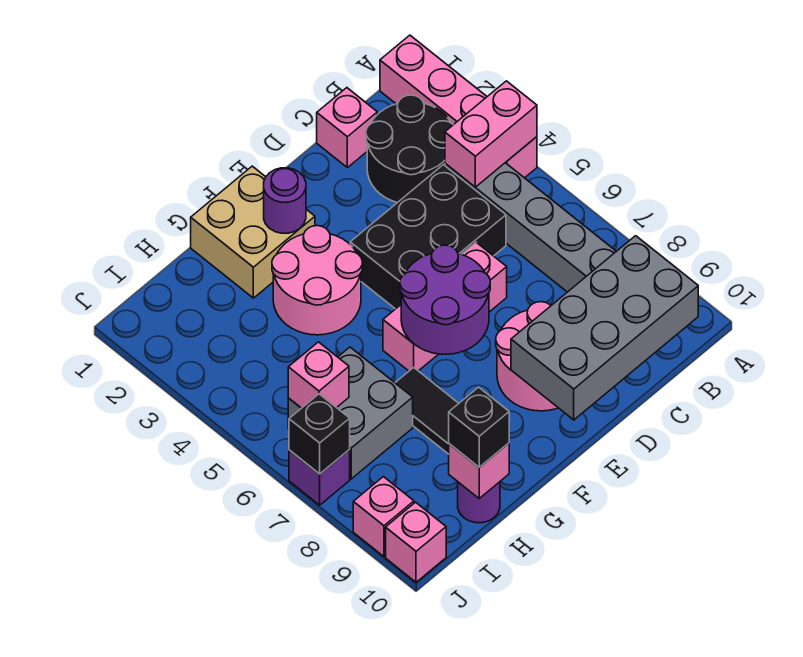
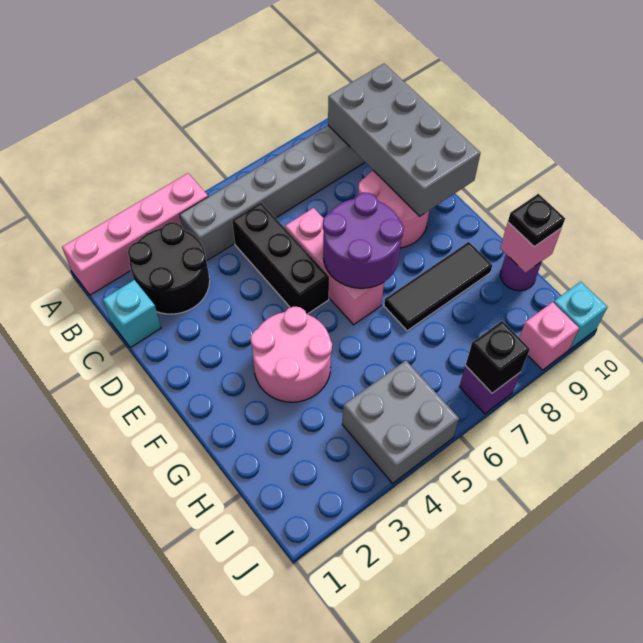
pink brick A4:B4 level 2 -> none
pink brick C1 level 1 -> cyan brick C1 level 1
black brick C4:E5 level 1 -> black brick C5:E5 level 1
tan brick F1:G2 level 1 -> none
purple round brick F2 level 2 -> none
grey brick H6:I7 level 1 -> grey brick I4:J5 level 1
black brick H10 level 3 -> black plate H10 level 3
pink brick I6 level 2 -> none
pink brick J10 level 1 -> cyan brick J10 level 1

